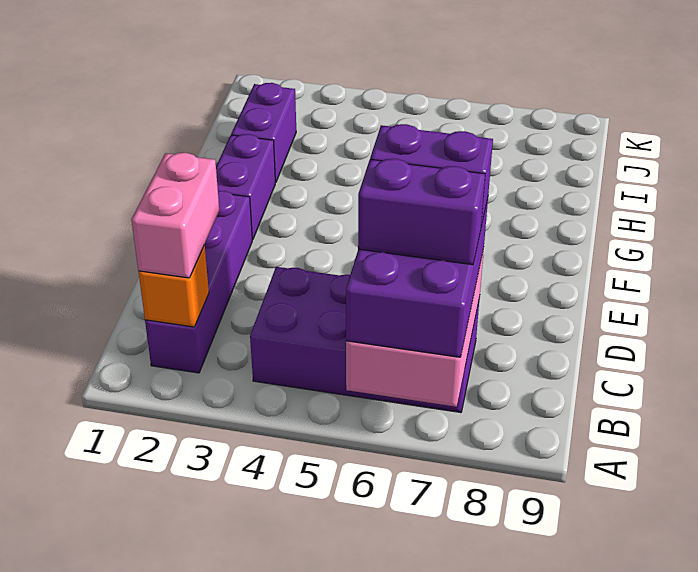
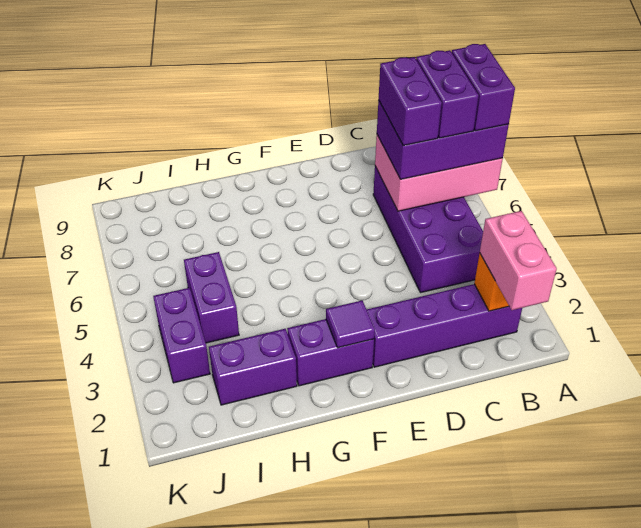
none -> purple brick A6:A7 level 4
pink brick B2:C2 level 3 -> pink brick B1:B2 level 3
none -> purple tile F2 level 2
none -> purple brick I4:I5 level 1
none -> purple brick J3:J4 level 1

